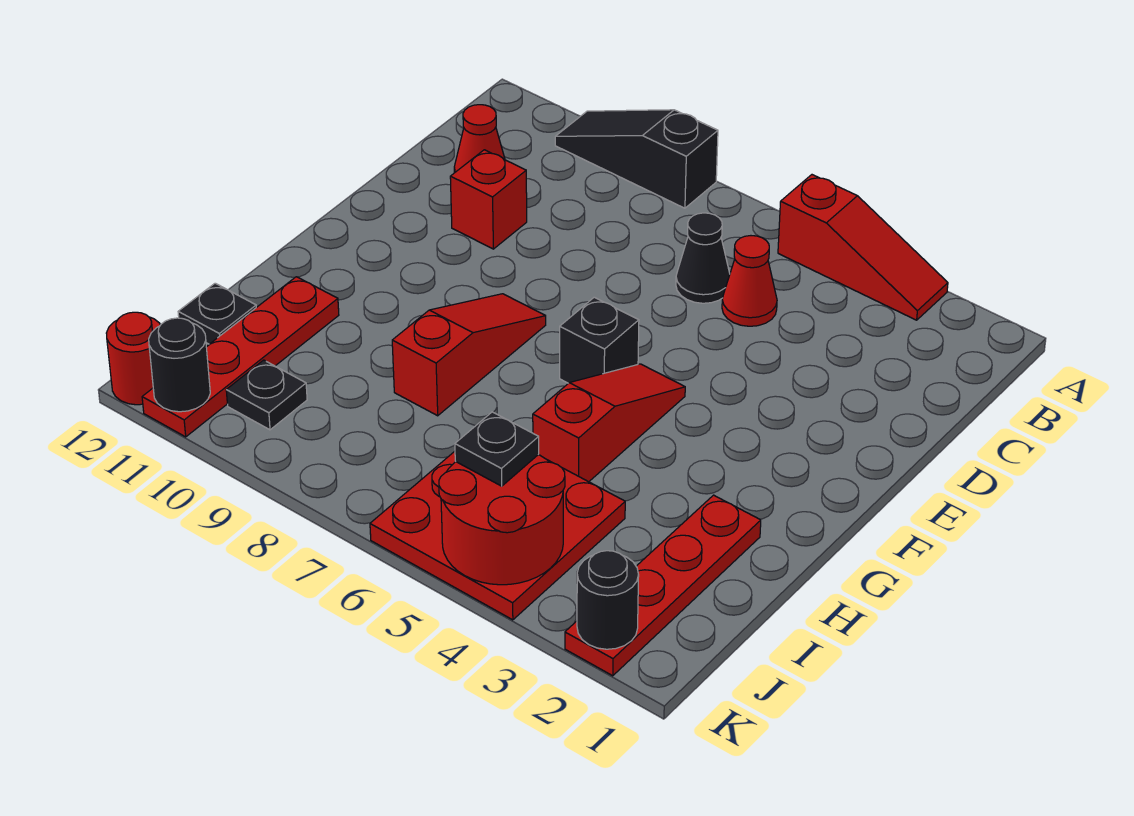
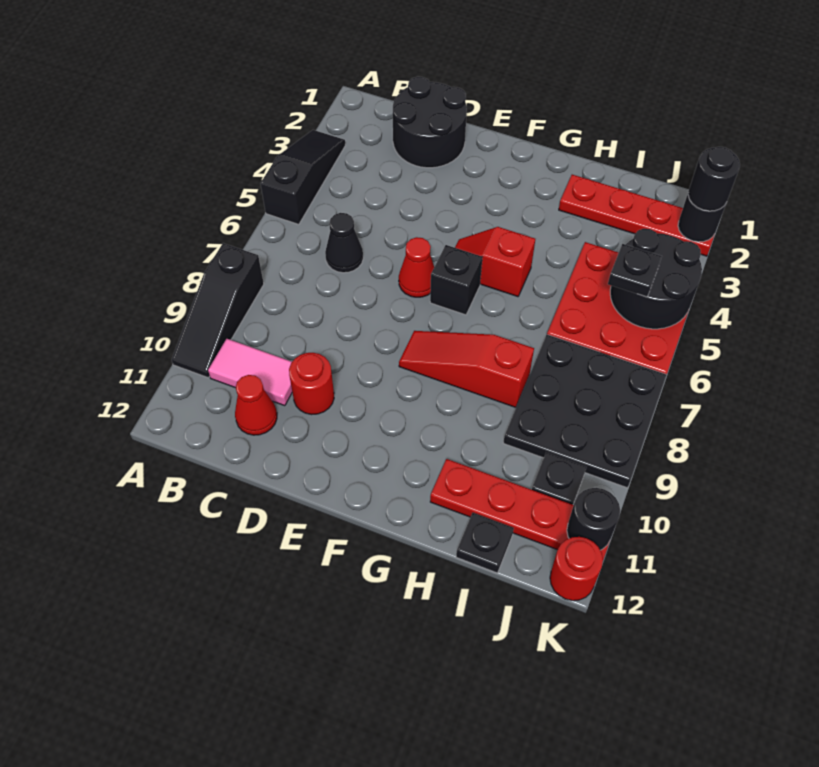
red slope A3:A5 level 1 top 5 -> black slope A3:A5 level 1 top 5
none -> pink tile B10:C10 level 1
none -> black round brick C1:D2 level 1
red cone C5 level 1 -> red cone E6 level 1
red brick D10 level 1 -> red round brick D10 level 1
red slope F5:H5 level 1 top H -> red slope F5:G5 level 1 top G
none -> black plate I7:K9 level 1
red round brick J4:K5 level 2 -> black round brick J4:K5 level 2
none -> black round brick K2 level 3

